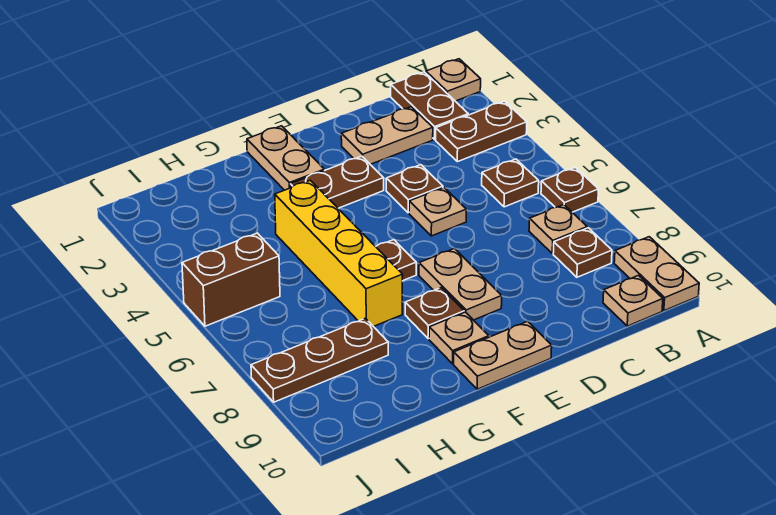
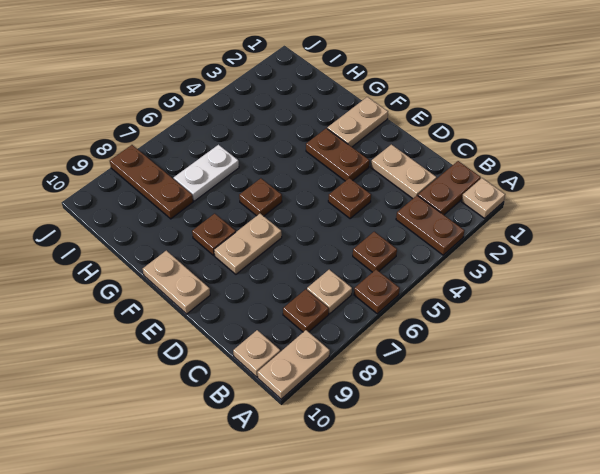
tan plate D5 level 1 -> none
tan plate F9 level 1 -> none
yellow brick G4:G7 level 1 -> none
none -> white plate H6:H7 level 1
brown brick I5:J5 level 1 -> none

